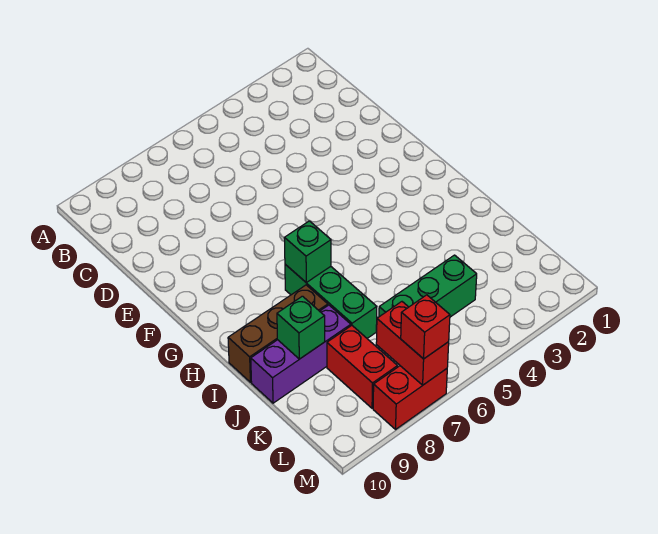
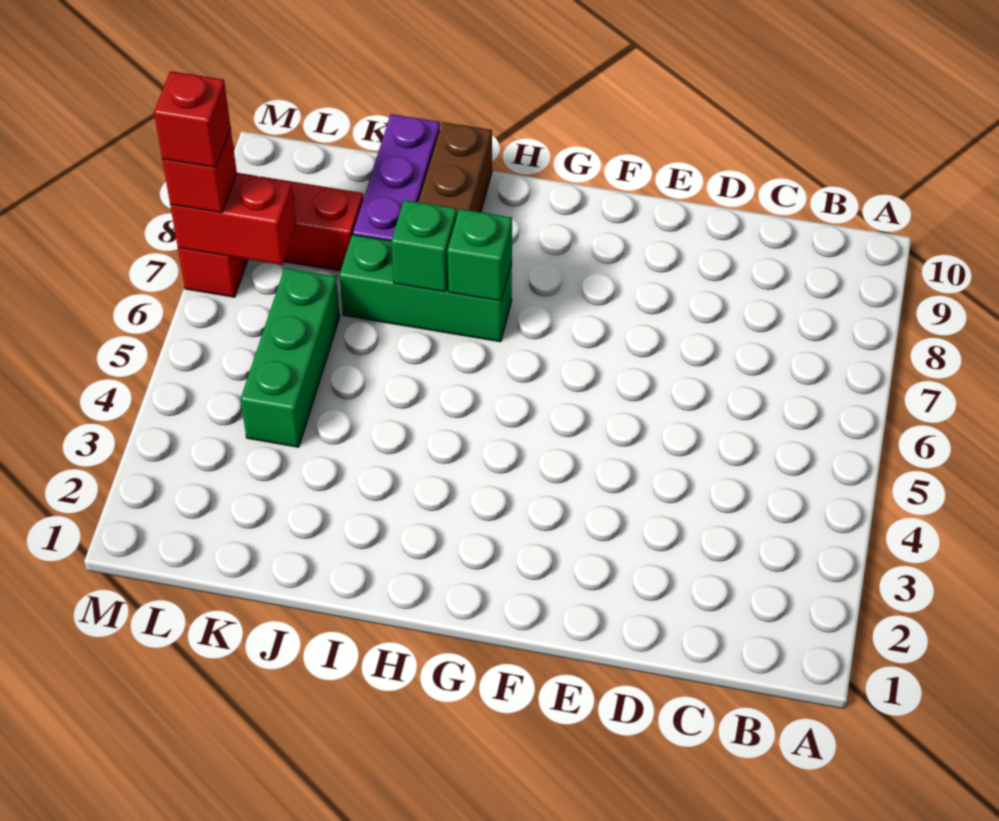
green brick J9 level 2 -> green brick I7 level 2
none -> red brick M7 level 4

